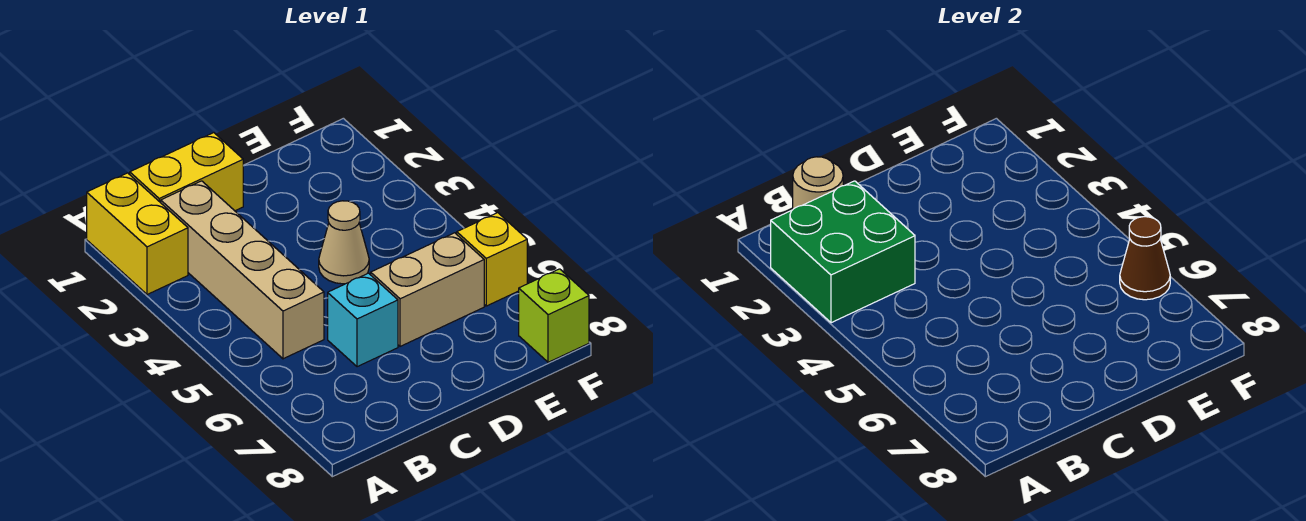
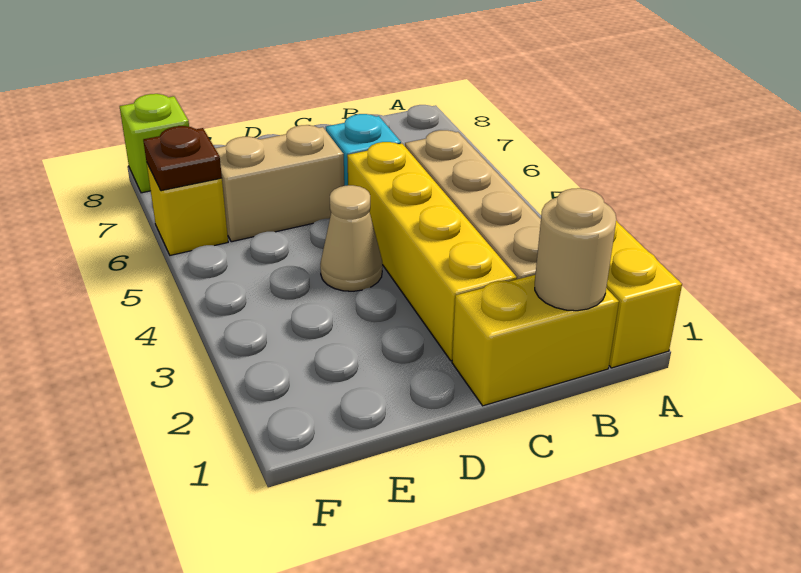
green brick A2:B3 level 2 -> none
none -> yellow brick C2:C5 level 1
brown cone F6 level 2 -> brown plate F6 level 2

